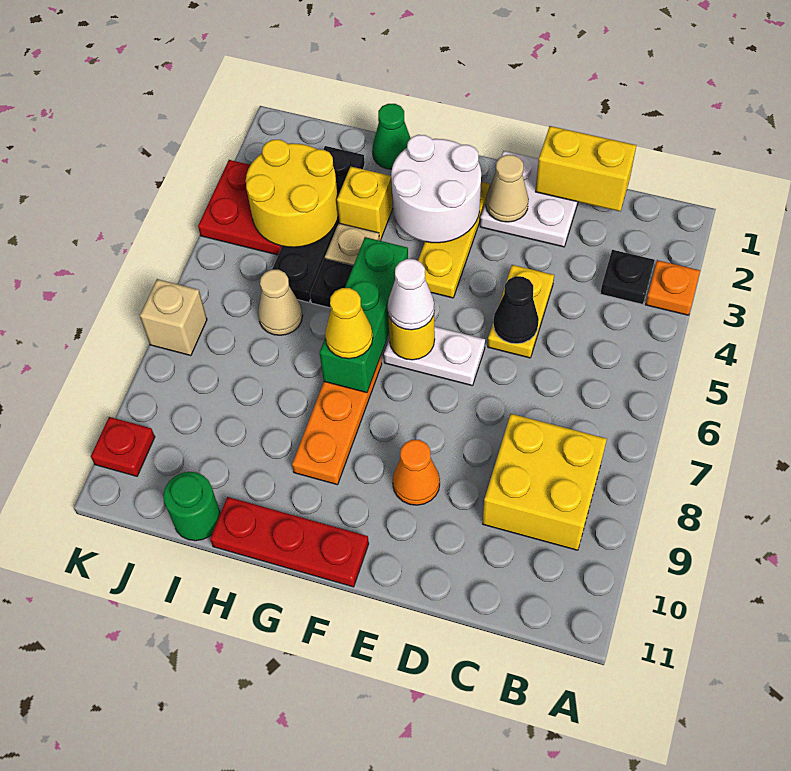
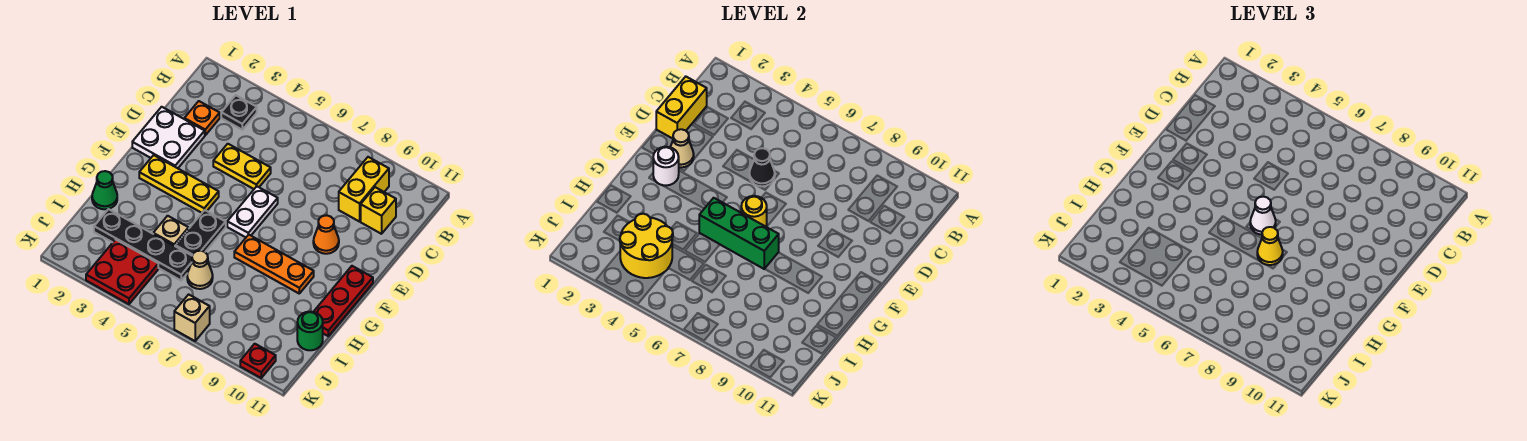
orange plate A3 level 1 -> orange plate C2 level 1
yellow brick B8:C9 level 1 -> yellow brick B9:C9 level 1
white round brick F2:G3 level 2 -> white round brick F2 level 2
yellow brick H3 level 1 -> yellow brick C10 level 1

